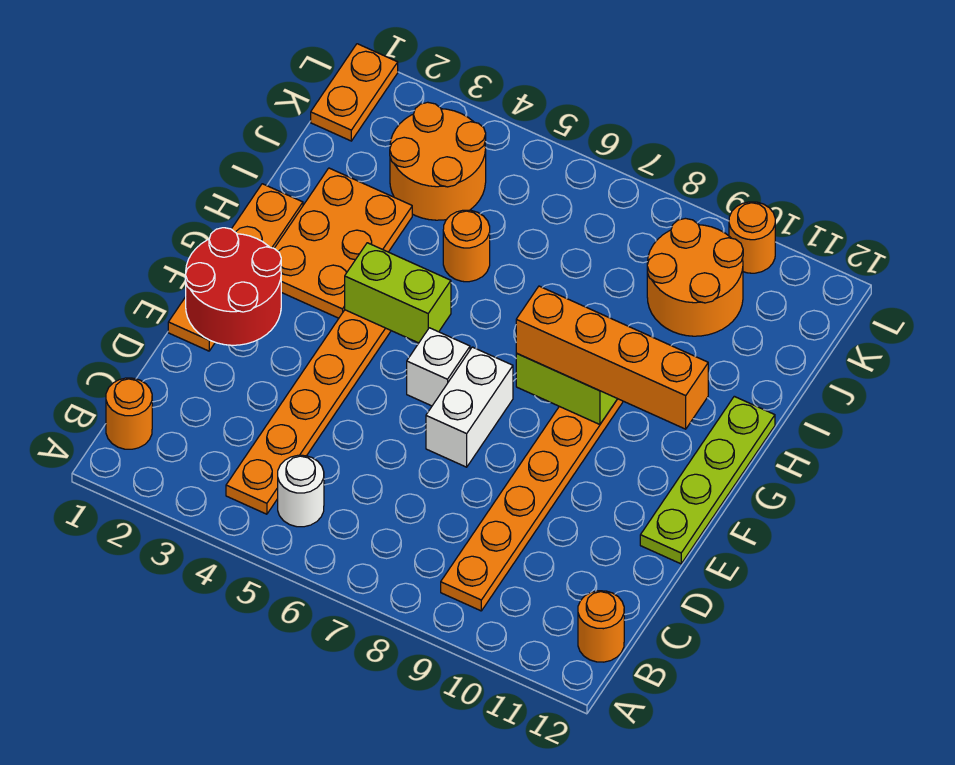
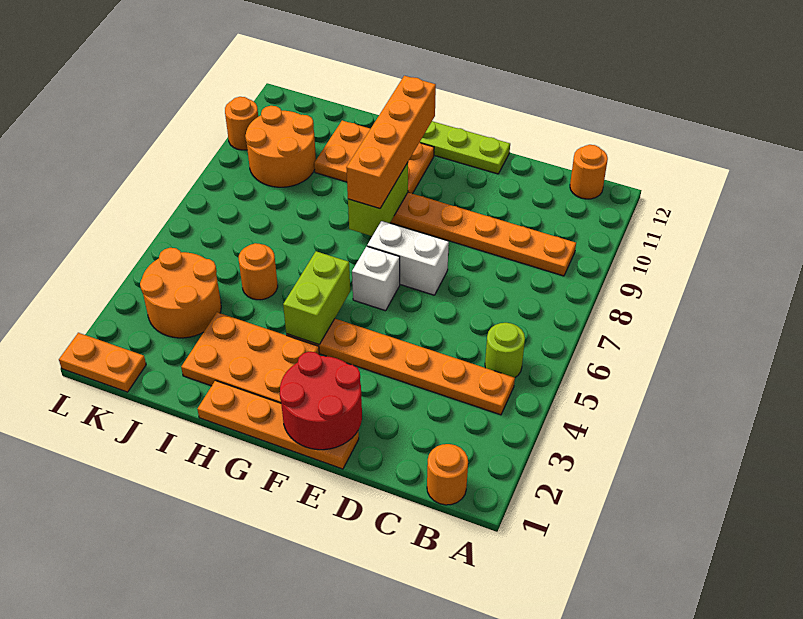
white round brick B5 level 1 -> lime round brick B5 level 1
none -> orange plate G10:I11 level 1

